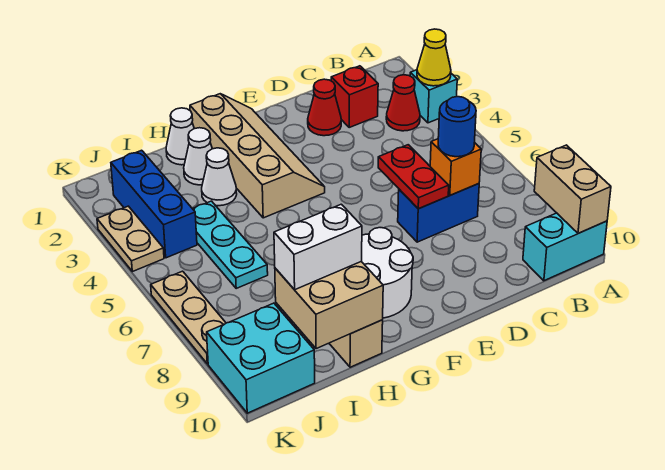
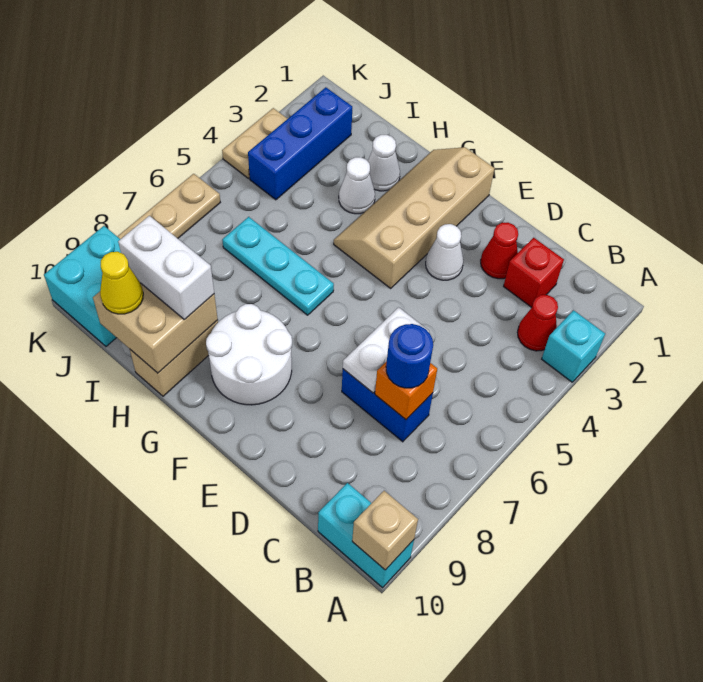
yellow cone A3 level 2 -> yellow cone I10 level 3
tan brick A9:A10 level 2 -> tan brick A10 level 2
red plate D6:D7 level 2 -> white plate D6:D7 level 2
tan slope F1:G4 level 1 top G -> tan slope F1:G4 level 1 top F
white cone H1 level 1 -> white cone E3 level 1
cyan plate I4:I6 level 1 -> cyan plate G6:I6 level 1

